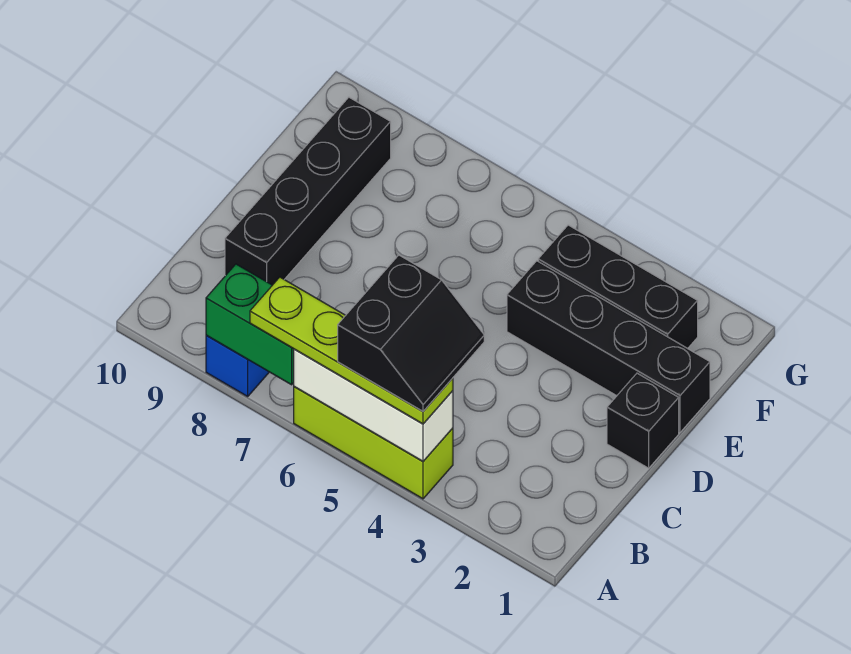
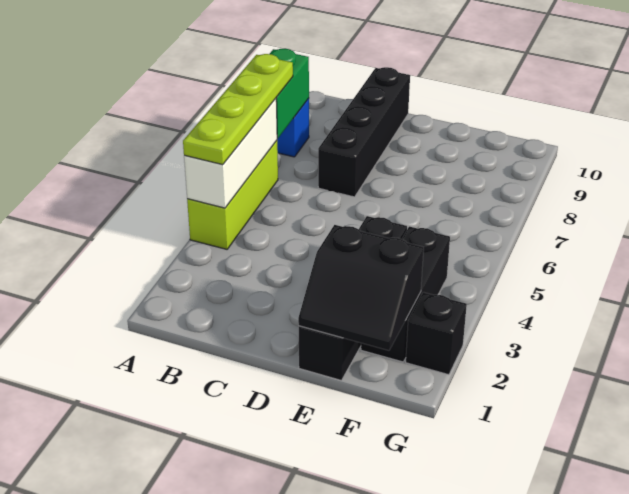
black slope A4:B5 level 4 top 5 -> black slope E1:F2 level 2 top 2
black brick C9:F9 level 1 -> black brick C7:C10 level 1
black brick D1 level 1 -> black brick G2 level 1

